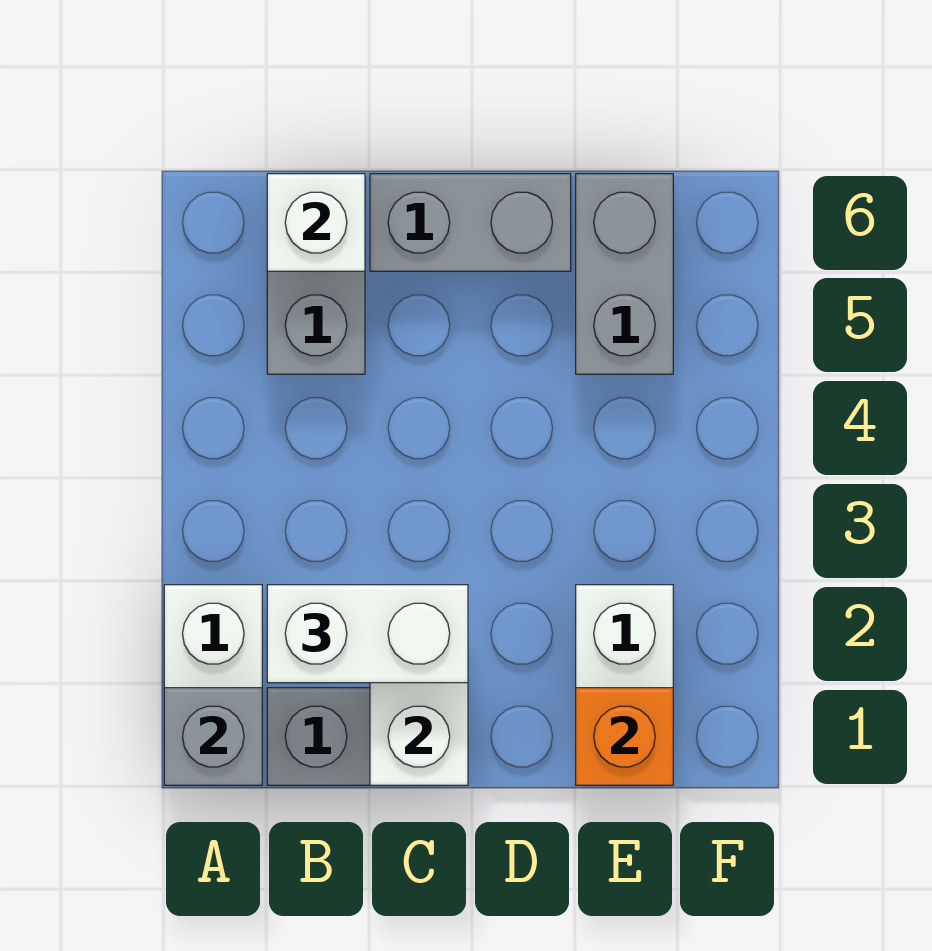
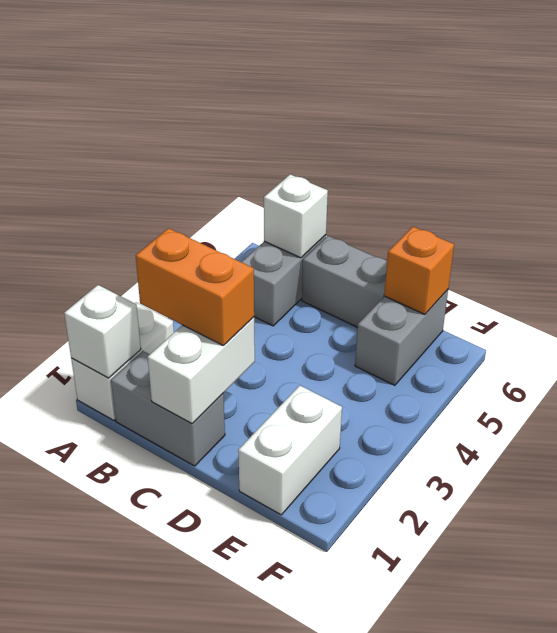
grey brick A1 level 2 -> white brick A1 level 2
white brick B2:C2 level 3 -> orange brick B2:C2 level 3
orange brick E1 level 2 -> orange brick E6 level 2

